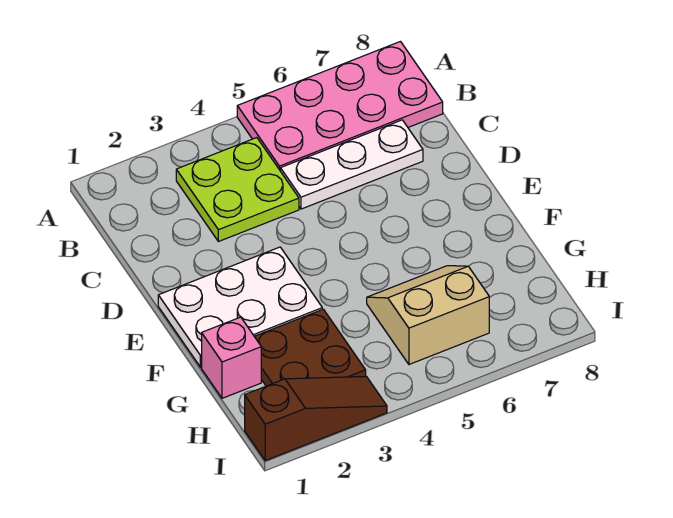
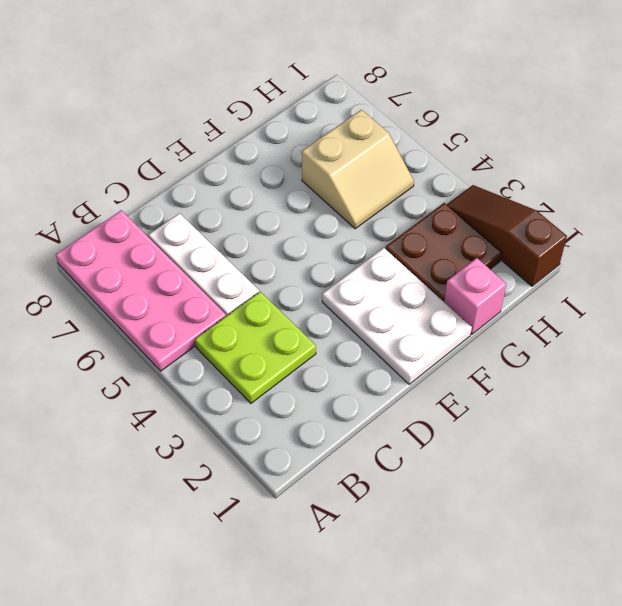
tan slope G5:H6 level 1 top H -> tan slope G5:H6 level 1 top 6

